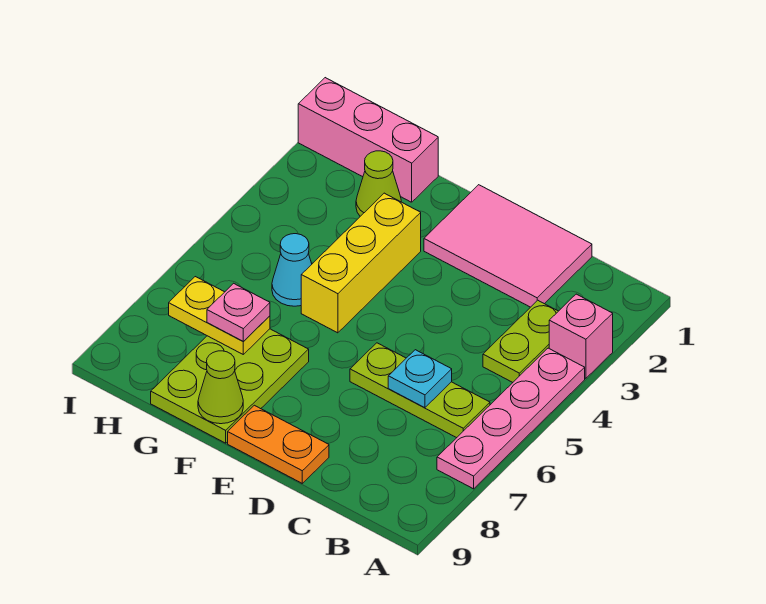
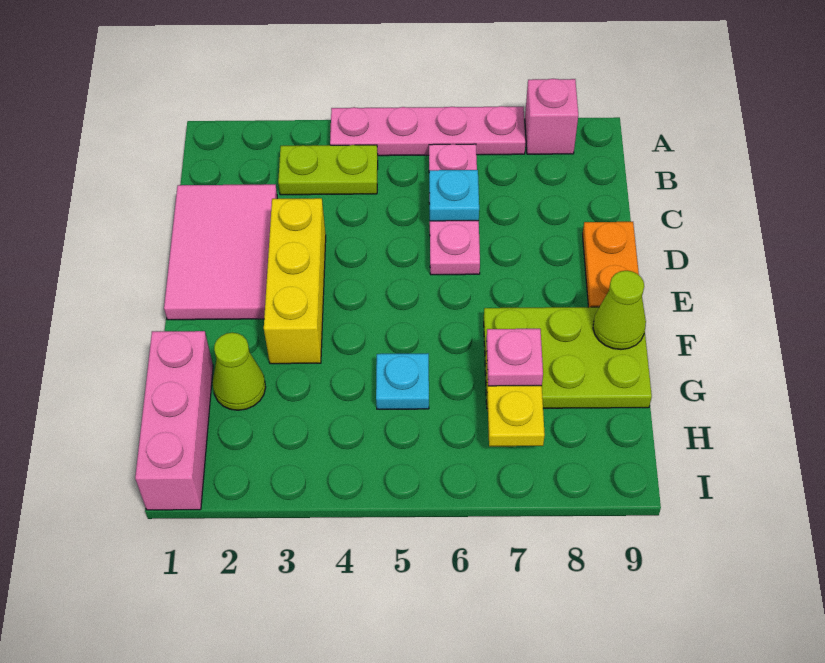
pink brick A3 level 1 -> pink brick A8 level 1
lime plate B6:D6 level 1 -> pink plate B6:D6 level 1
yellow brick F3:F5 level 1 -> yellow brick D3:F3 level 1
cyan cone G5 level 1 -> cyan plate G5 level 1

